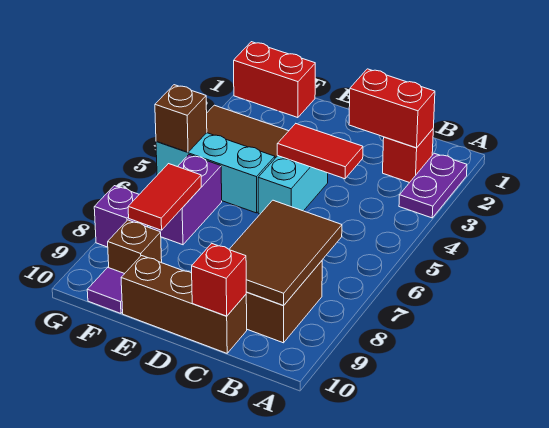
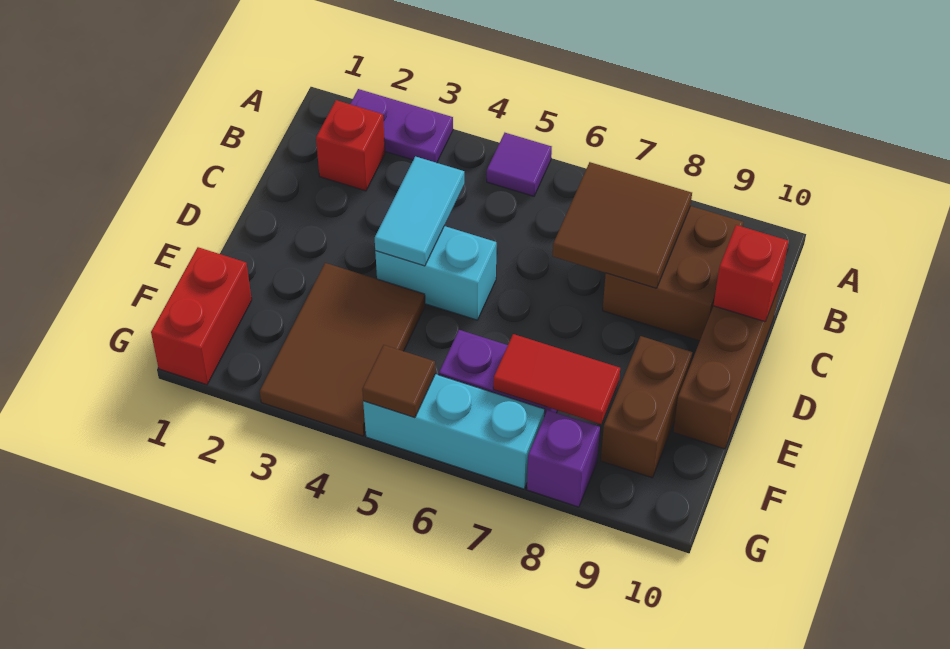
red brick B2:C2 level 2 -> none
brown tile B7:C9 level 2 -> brown tile B7:C8 level 2
red tile C4:D4 level 2 -> cyan tile C4:D4 level 2
cyan brick E5:G5 level 1 -> cyan brick G5:G7 level 1
brown brick F9 level 1 -> brown brick E9:F9 level 1
purple tile F10 level 1 -> purple tile A5 level 1
brown brick G5 level 2 -> brown tile G5 level 2

